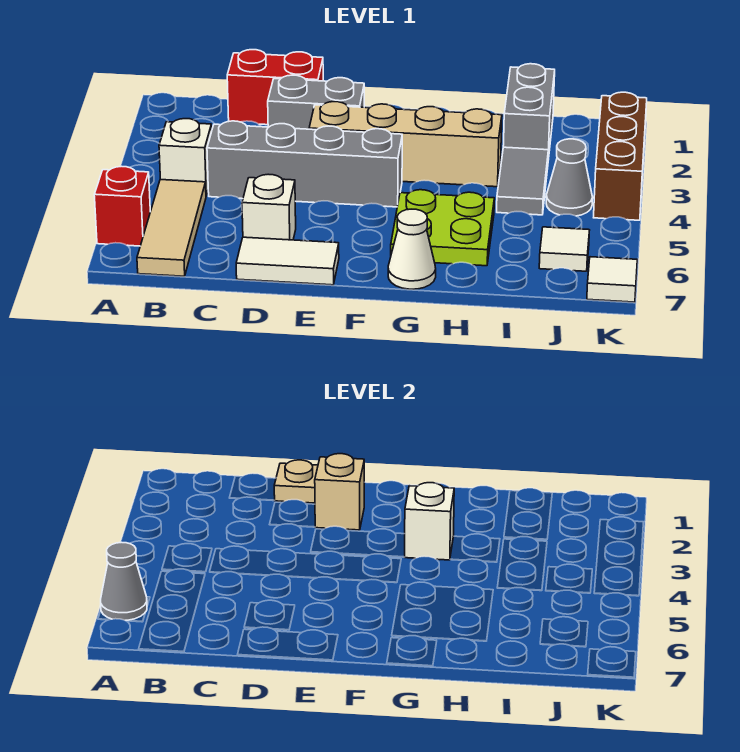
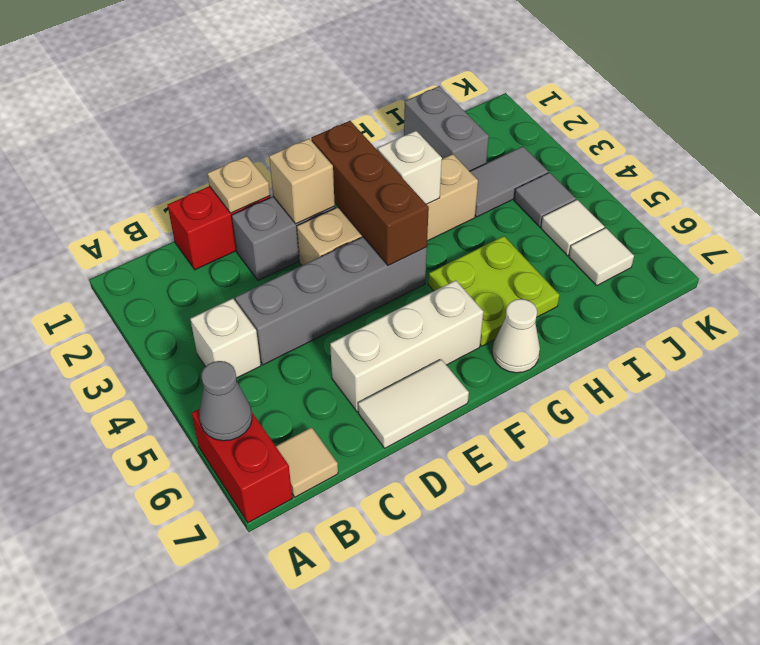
red brick A6 level 1 -> red brick A6:A7 level 1
tan tile B5:B7 level 1 -> tan tile B7 level 1
white brick D6 level 1 -> white brick D6:F6 level 1
grey tile I3:I4 level 1 -> grey tile I3:J3 level 1
grey cone J4 level 1 -> grey tile J4 level 1
brown brick K2:K4 level 1 -> brown brick F2:F4 level 2
white tile K7 level 1 -> white tile J5 level 1

